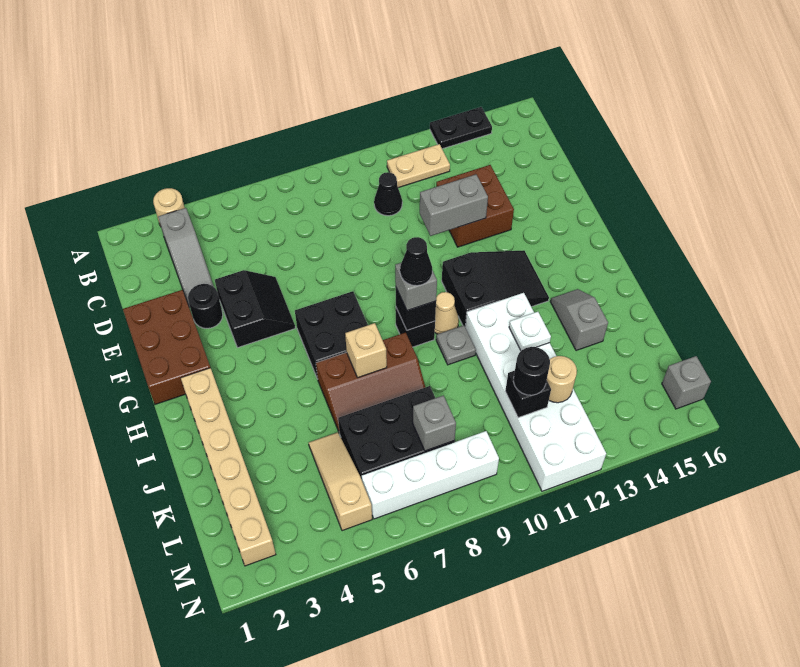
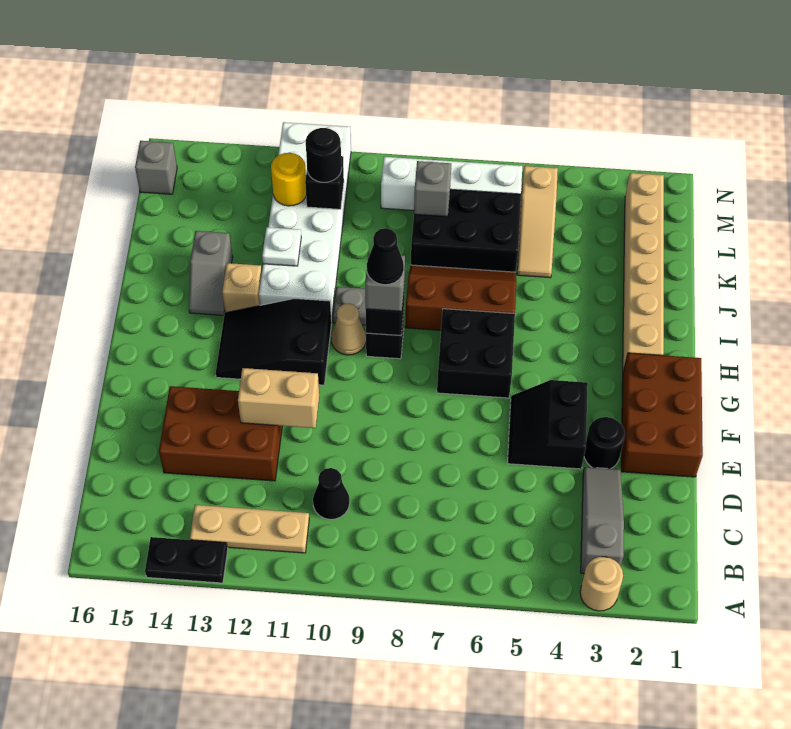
tan plate B11:B12 level 1 -> tan plate B11:B13 level 1
brown brick D12:E13 level 1 -> brown brick D12:E14 level 1
grey brick E11:E12 level 2 -> tan brick E11:E12 level 2
tan brick I7 level 2 -> tan brick I13 level 1
tan round brick L12 level 2 -> yellow round brick L12 level 2

